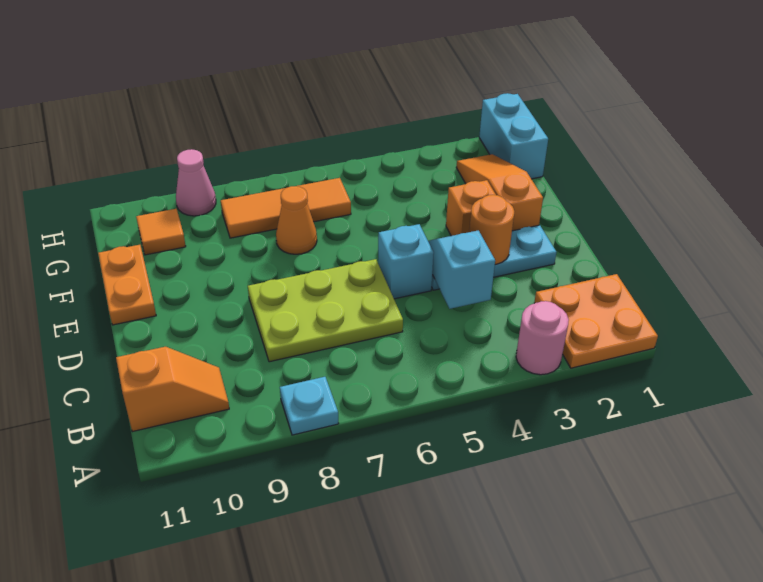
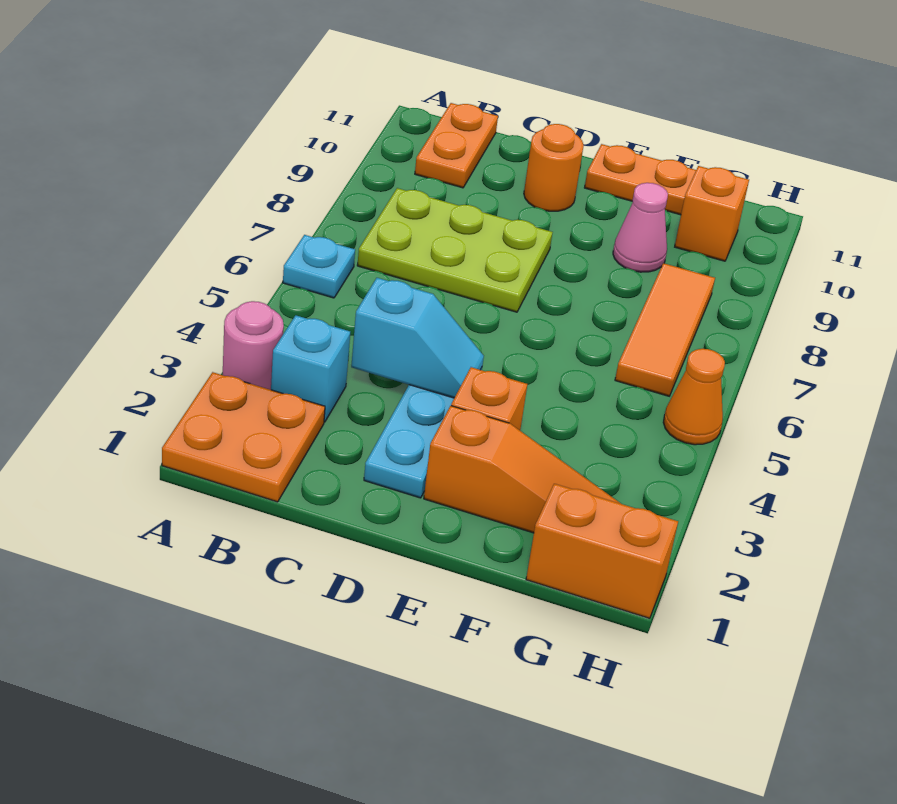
cyan plate A8 level 1 -> cyan plate A6 level 1
orange slope B10:B11 level 1 top 11 -> orange plate B10:B11 level 1
lime plate C6:D8 level 1 -> lime plate B7:D8 level 1
orange round brick D3 level 2 -> orange round brick D10 level 1
cyan brick D5 level 1 -> cyan brick B3 level 1
orange cone F7 level 1 -> orange cone H5 level 1
cyan brick G1:H1 level 1 -> orange brick G1:H1 level 1
orange tile G10 level 1 -> orange brick G10 level 1
pink cone H9 level 1 -> pink cone F9 level 1

